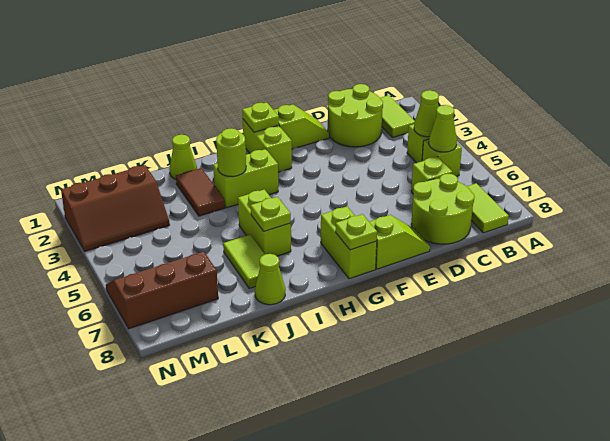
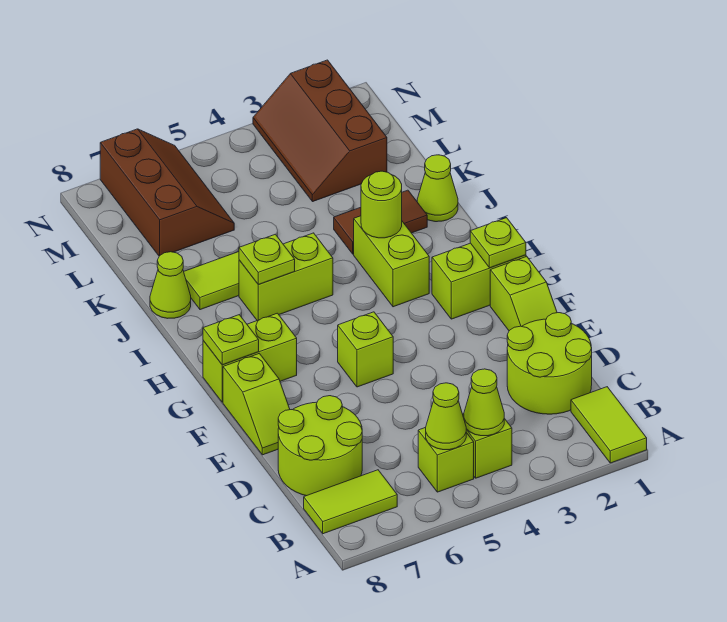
lime tile B1:B2 level 1 -> lime tile A1:B1 level 1
lime brick C6 level 1 -> lime brick F5 level 1

